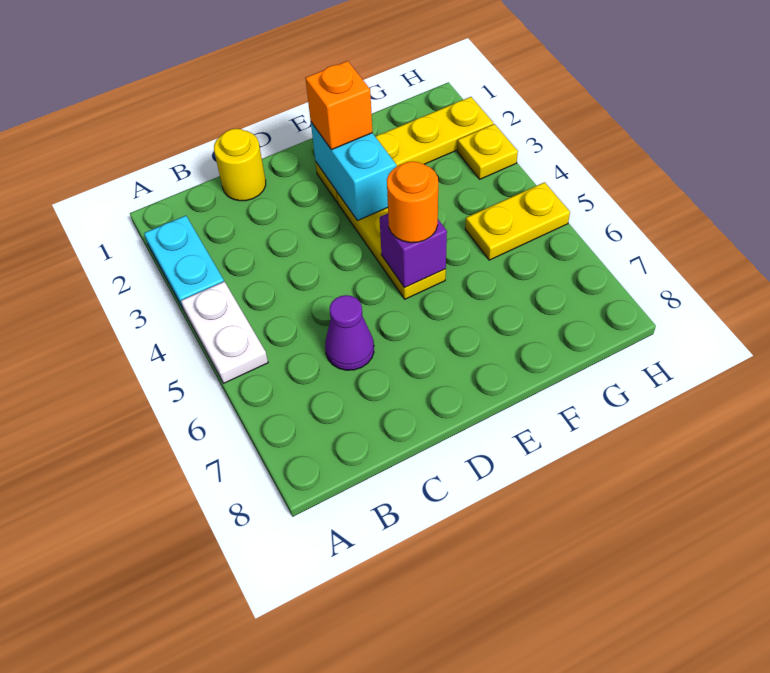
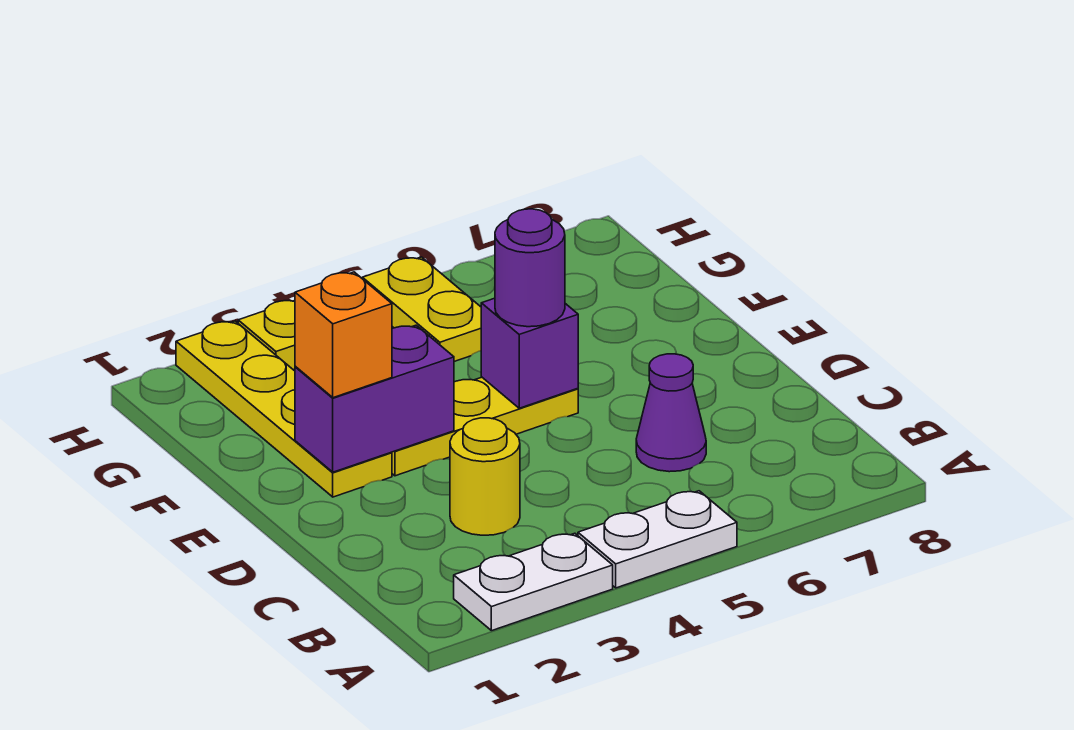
cyan plate A2:A3 level 1 -> white plate A2:A3 level 1
yellow round brick C1 level 1 -> yellow round brick C3 level 1
cyan brick E2:E3 level 2 -> purple brick E2:E3 level 2
orange round brick E5 level 3 -> purple round brick E5 level 3

